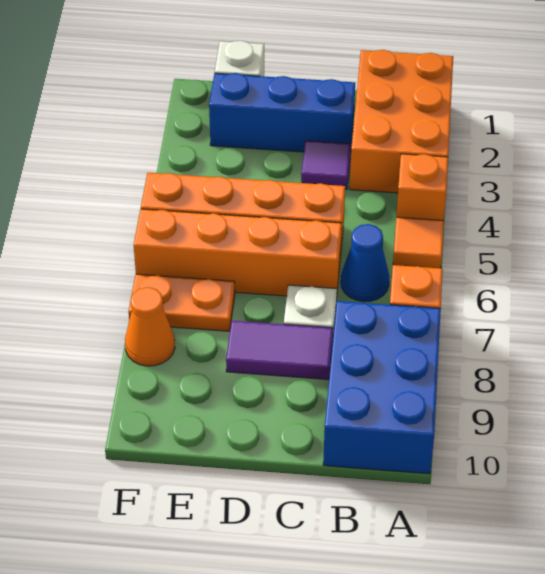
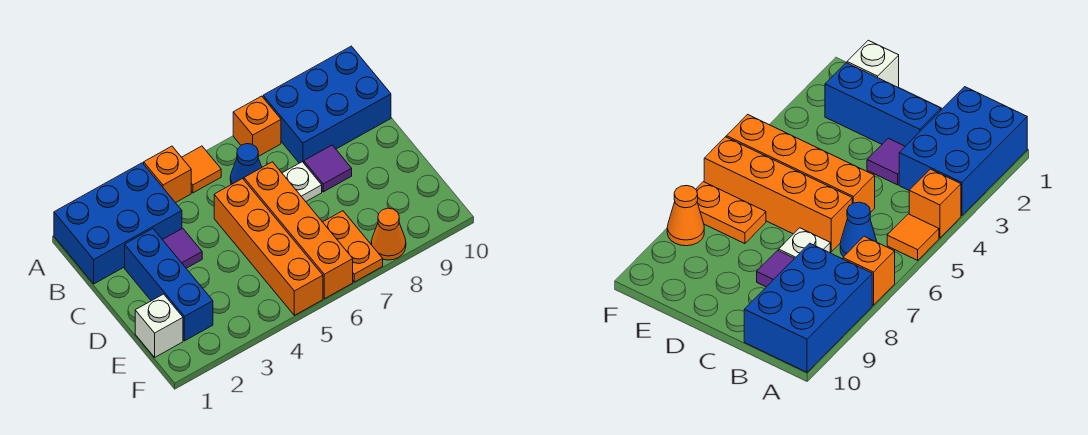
orange brick A1:B3 level 1 -> blue brick A1:B3 level 1
purple tile C8:D8 level 1 -> purple tile C8 level 1

